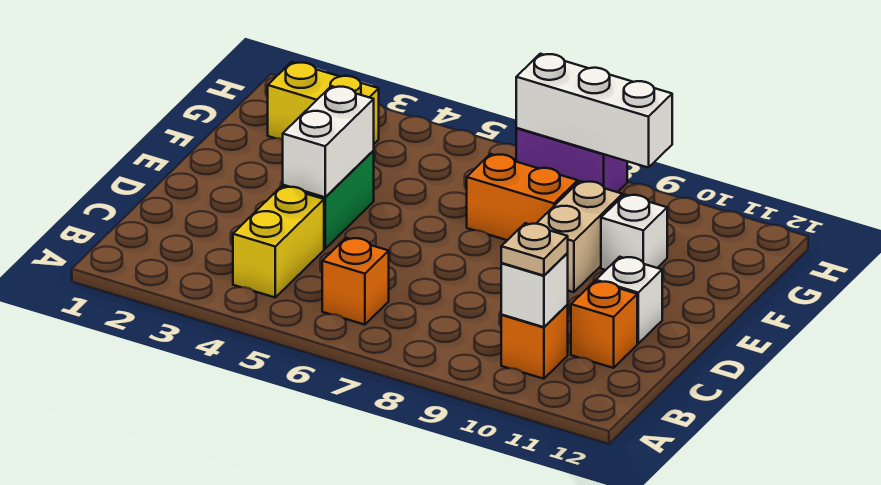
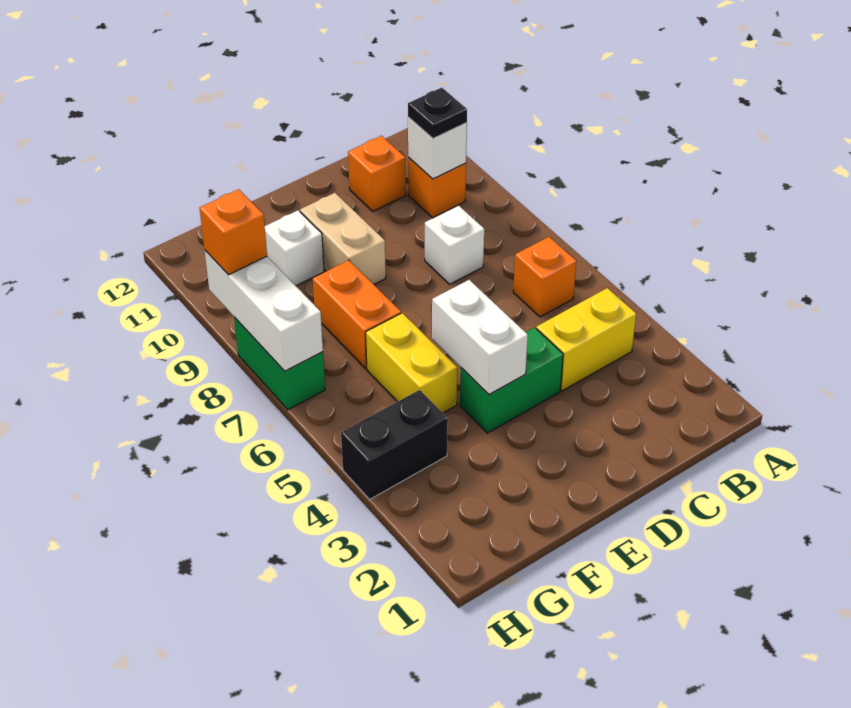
tan plate B10 level 3 -> black plate B10 level 3
white brick D4:E4 level 2 -> white brick E4:E5 level 2
white brick D11 level 1 -> white brick C8 level 1
tan brick E9:F9 level 1 -> tan brick E9:E10 level 1
yellow brick G2:G3 level 1 -> yellow brick F5:F6 level 1
none -> black brick G4:H4 level 1
purple brick H7:H8 level 1 -> green brick H7:H8 level 1
none -> orange brick H9 level 3

